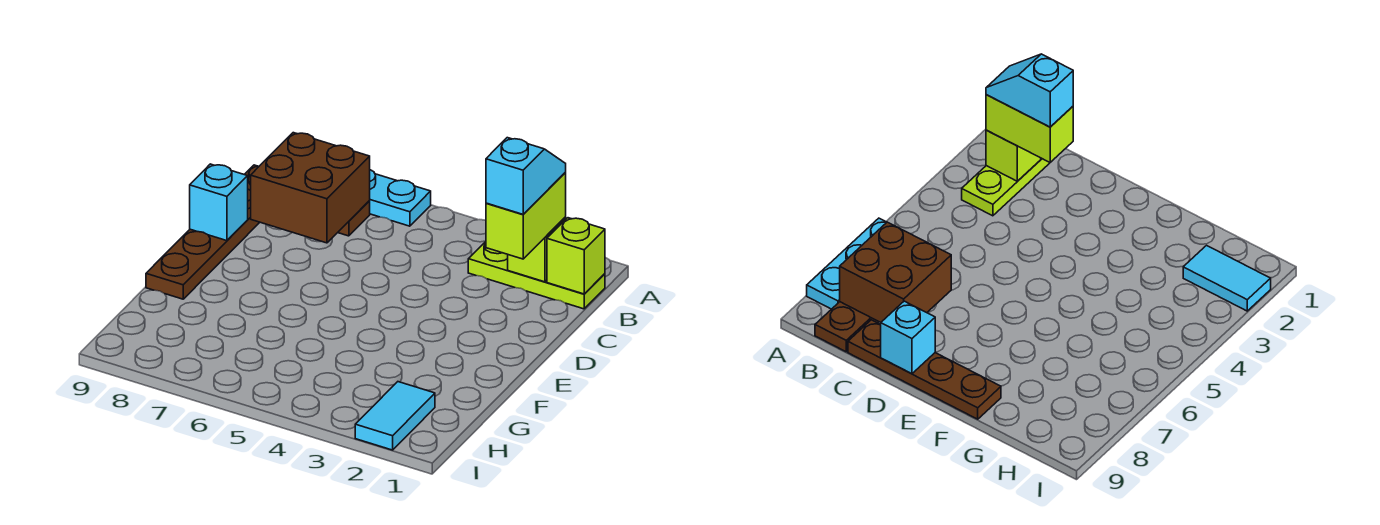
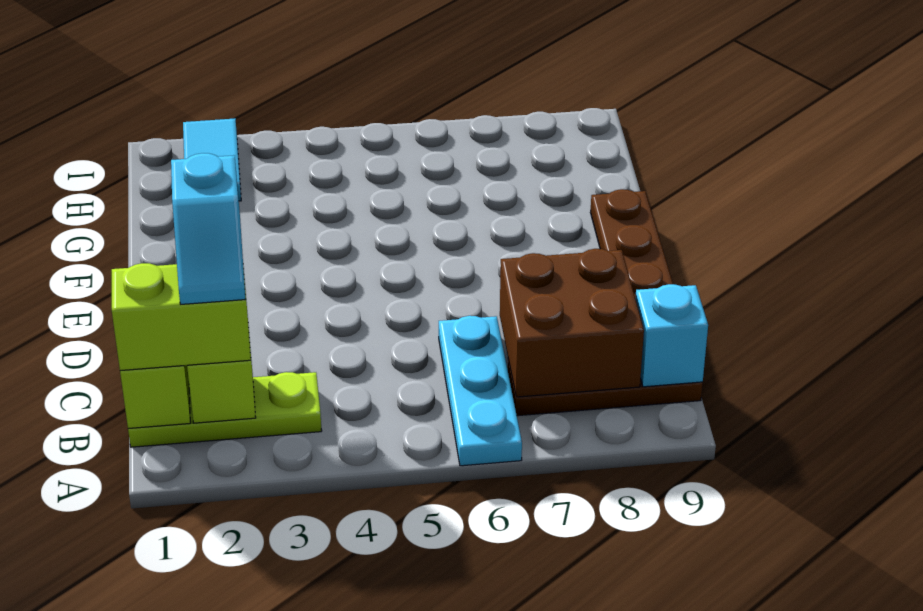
cyan plate A6:A8 level 1 -> cyan plate A6:C6 level 1
lime brick B2:C2 level 3 -> lime brick B1:B2 level 3
cyan brick D9 level 2 -> cyan brick B9 level 2

